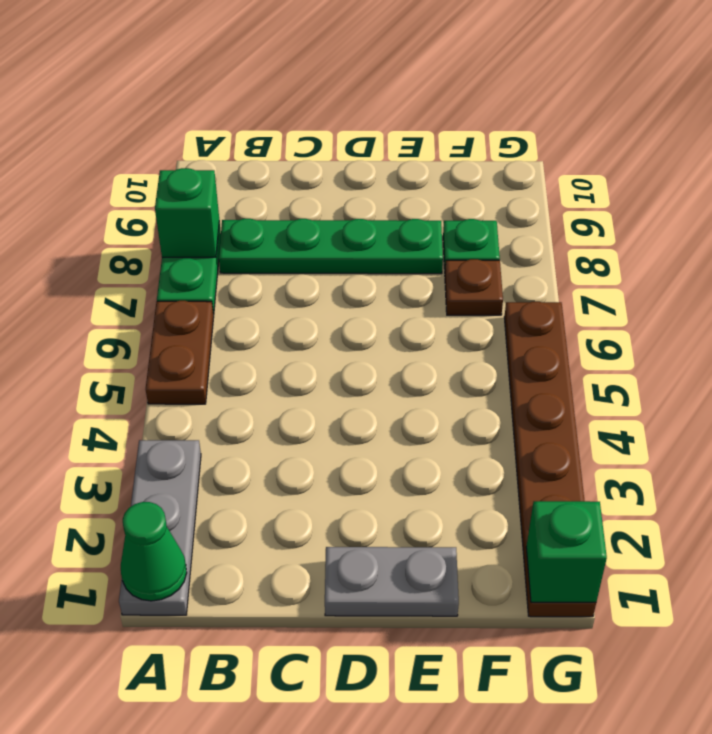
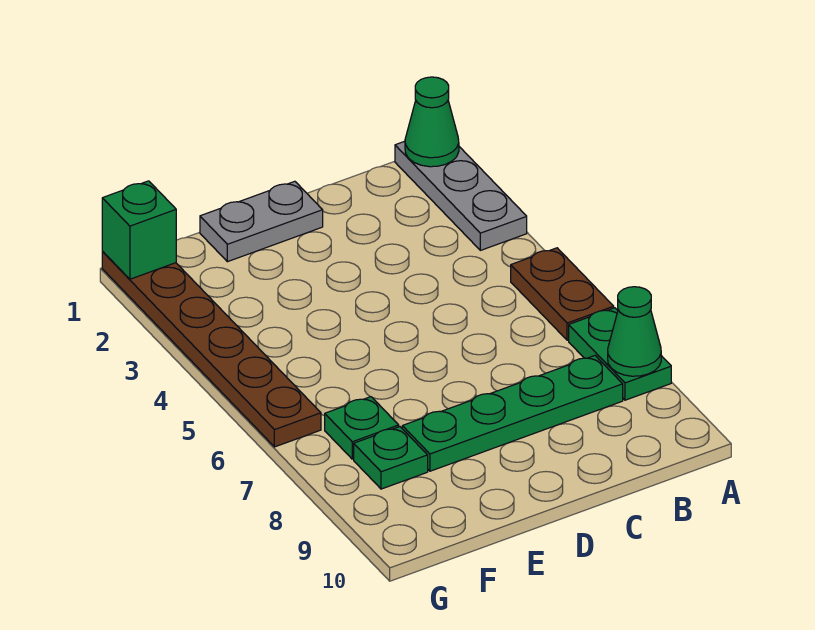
green brick A8 level 2 -> green cone A8 level 2
brown plate F7 level 1 -> green plate F7 level 1

